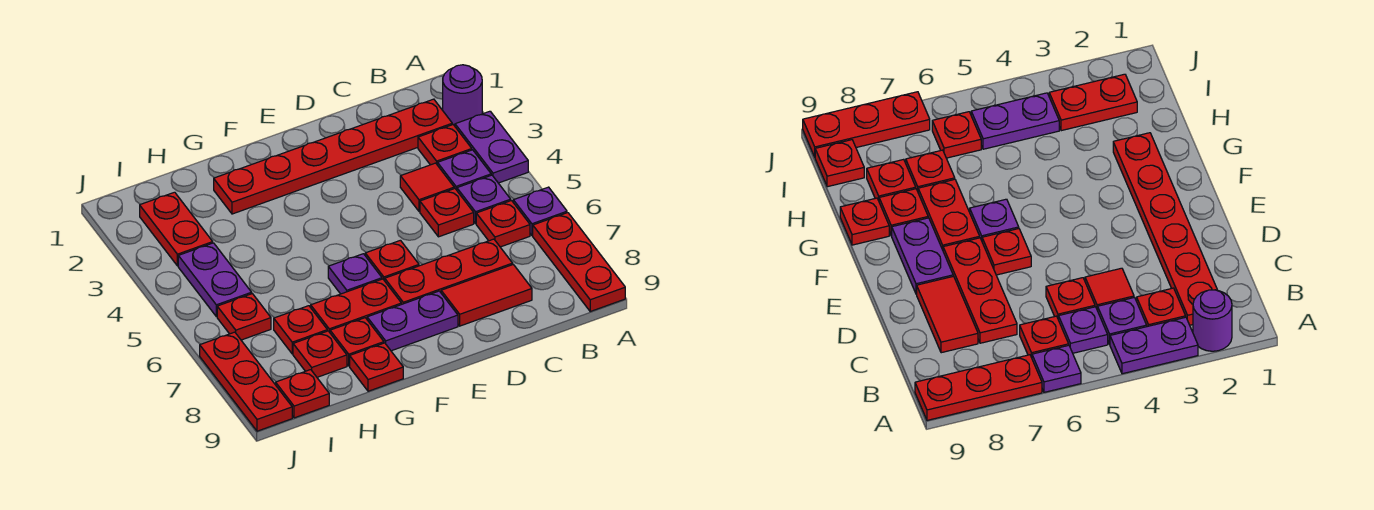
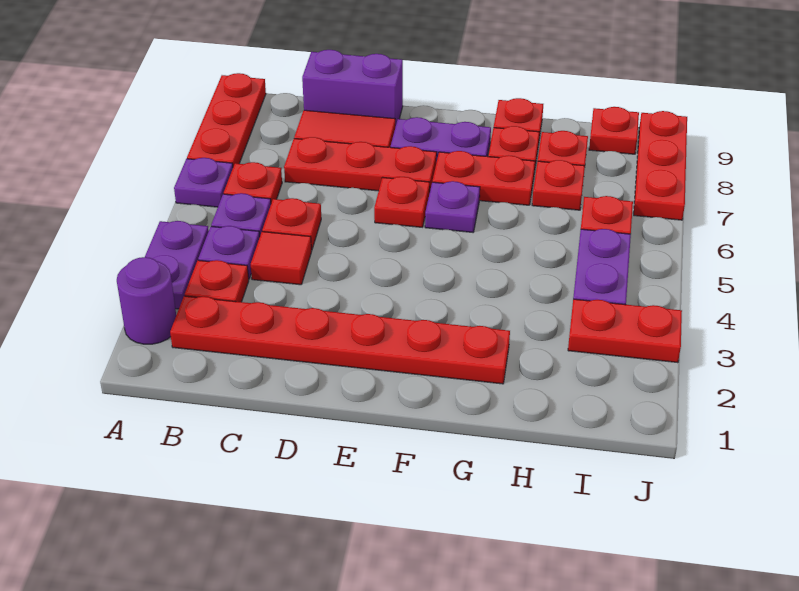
none -> purple brick C9:D9 level 1
red plate I2:I3 level 1 -> red plate I3:J3 level 1

